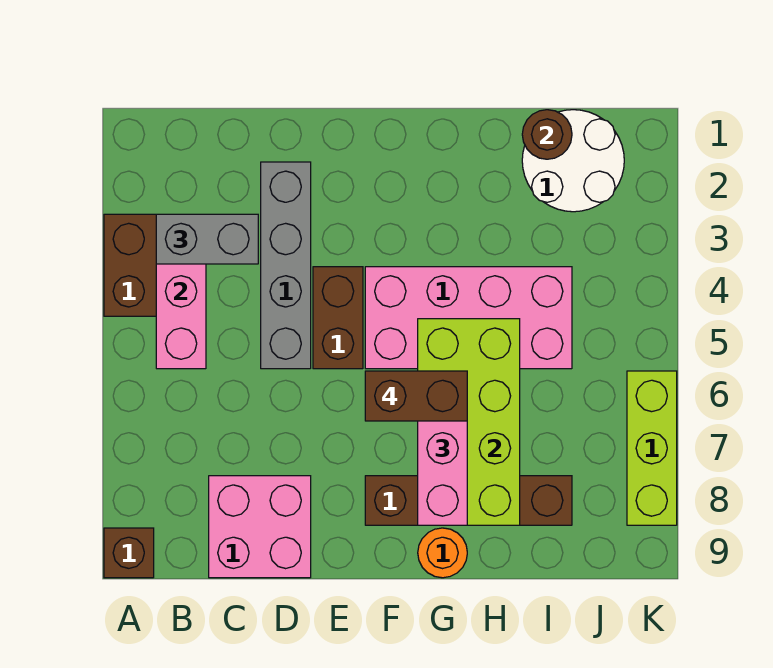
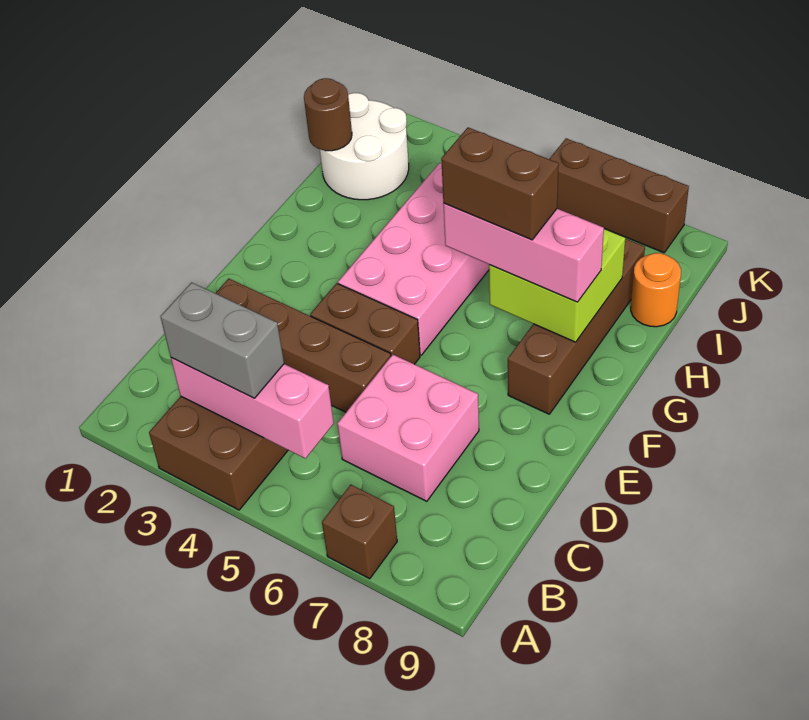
brown brick A9 level 1 -> brown brick A7 level 1
grey brick B3:C3 level 3 -> grey brick B3:B4 level 3
pink brick C8:D9 level 1 -> pink brick C6:D7 level 1
grey brick D2:D5 level 1 -> brown brick D2:D5 level 1
brown brick F6:G6 level 4 -> brown brick G6:G7 level 4
lime brick G5:H8 level 2 -> lime brick G7:H8 level 2
orange round brick G9 level 1 -> orange round brick I9 level 1
lime brick K6:K8 level 1 -> brown brick K6:K8 level 1

